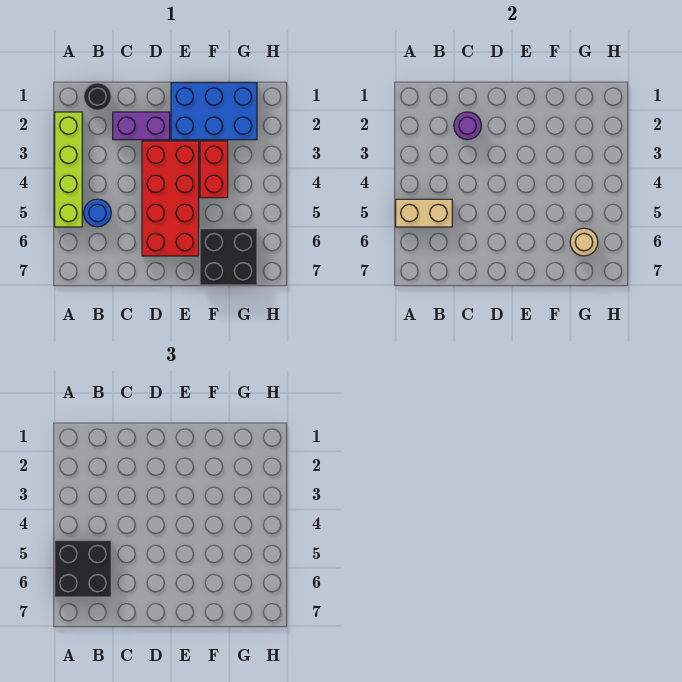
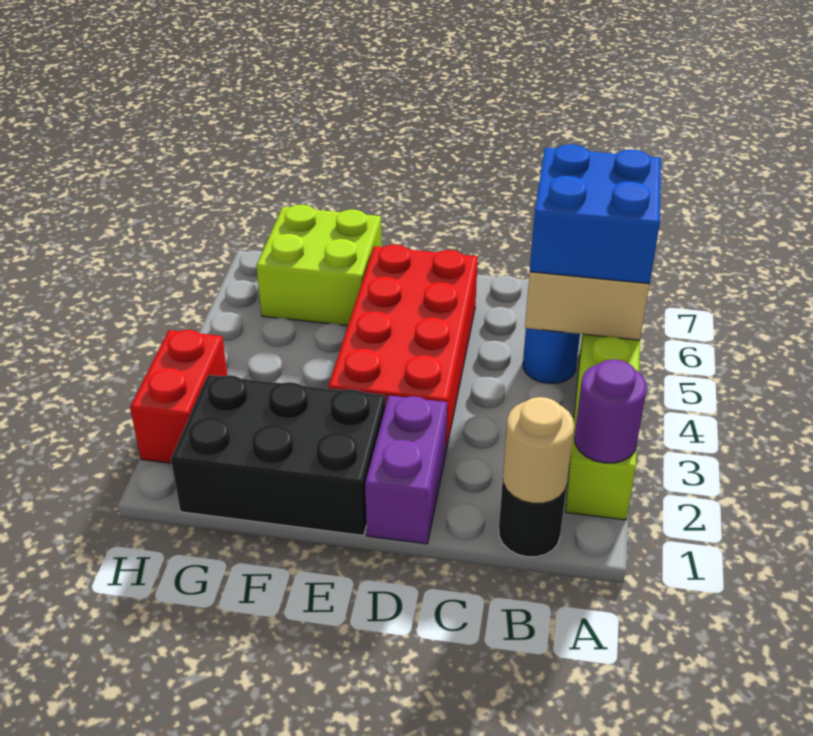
black brick A5:B6 level 3 -> blue brick A5:B6 level 3
purple brick C2:D2 level 1 -> purple brick D1:D2 level 1
purple round brick C2 level 2 -> purple round brick A2 level 2
blue brick E1:G2 level 1 -> black brick E1:G2 level 1
red brick F3:F4 level 1 -> red brick H2:H3 level 1
black brick F6:G7 level 1 -> lime brick F6:G7 level 1
tan round brick G6 level 2 -> tan round brick B1 level 2

